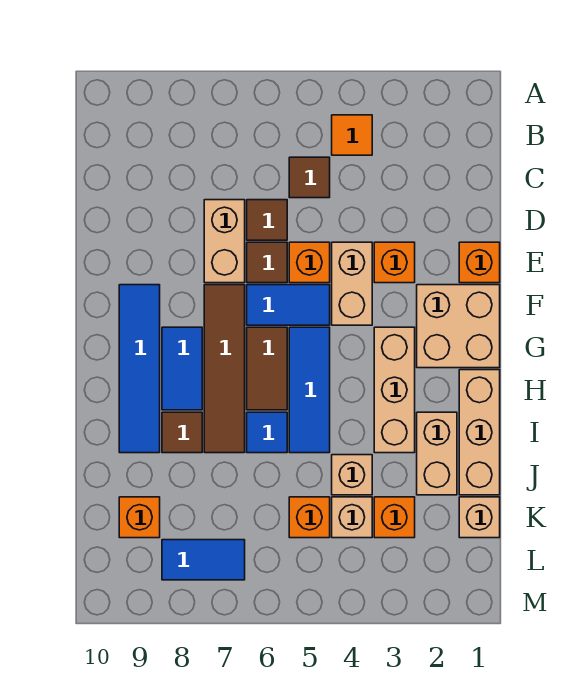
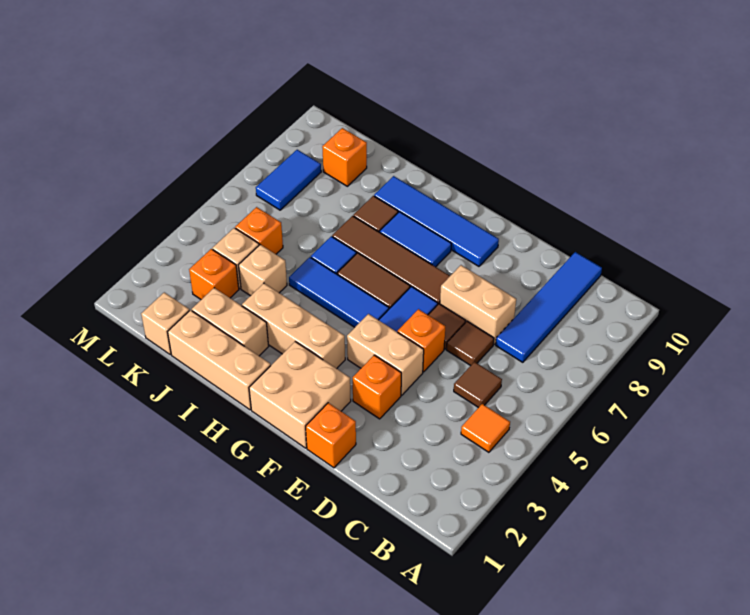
none -> blue tile C7:C10 level 1

